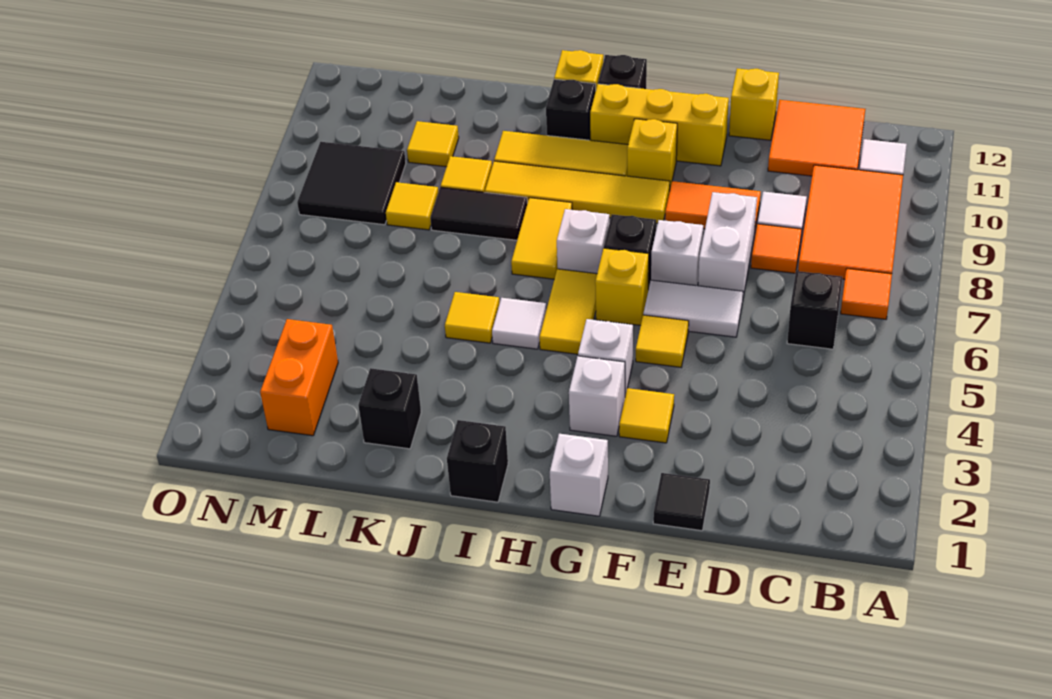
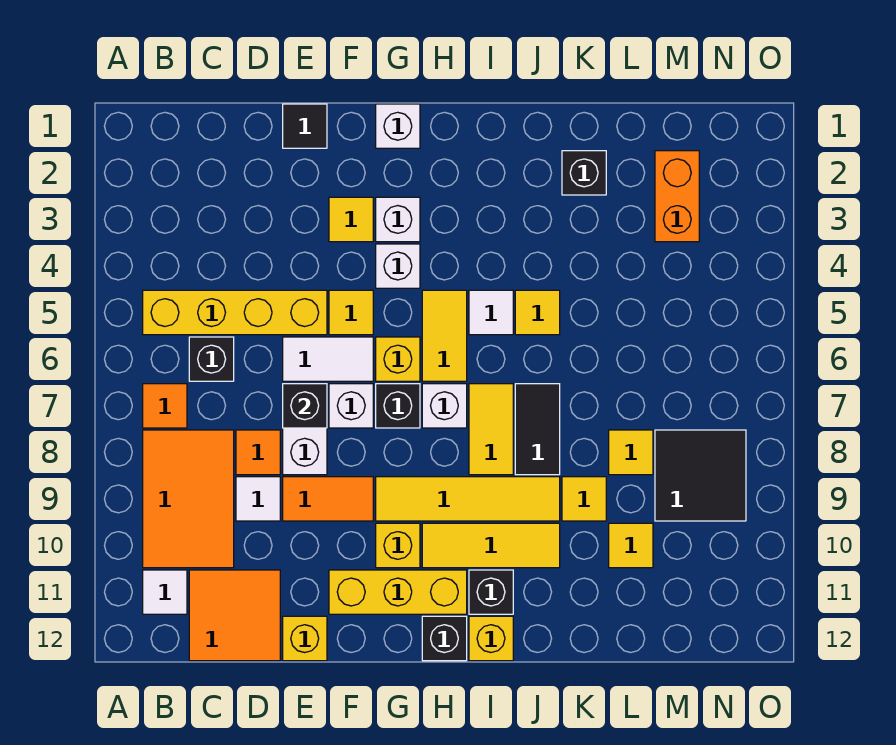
none -> yellow brick B5:E5 level 1
black brick I1 level 1 -> black brick E7 level 2
black tile J8:K8 level 1 -> black tile J7:J8 level 1

